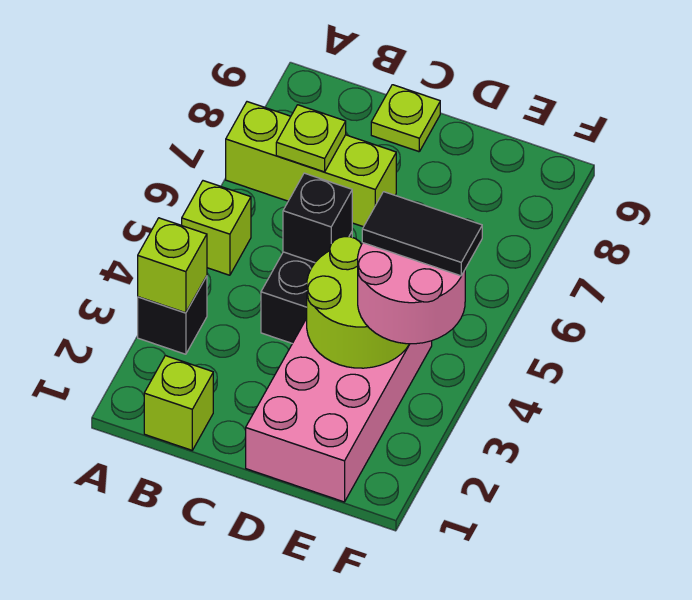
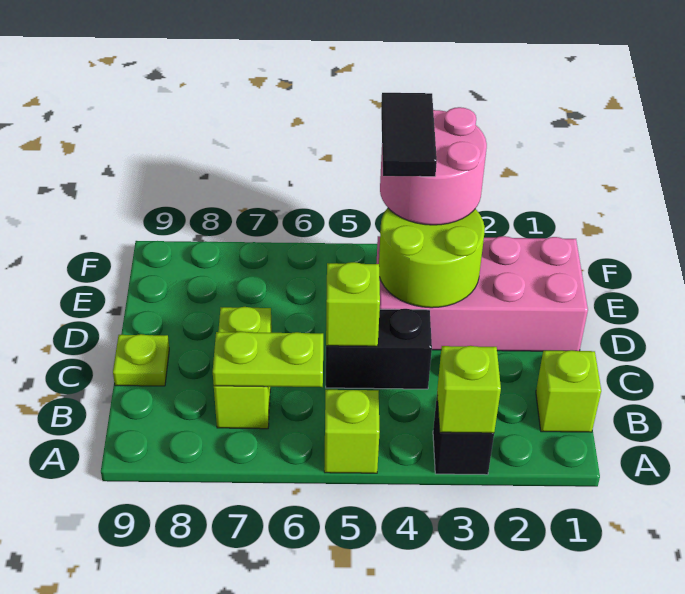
lime brick A7:C7 level 1 -> lime brick B7:C7 level 1
lime plate B7 level 2 -> lime plate B6:B7 level 2
black brick C5 level 2 -> lime brick C5 level 2

